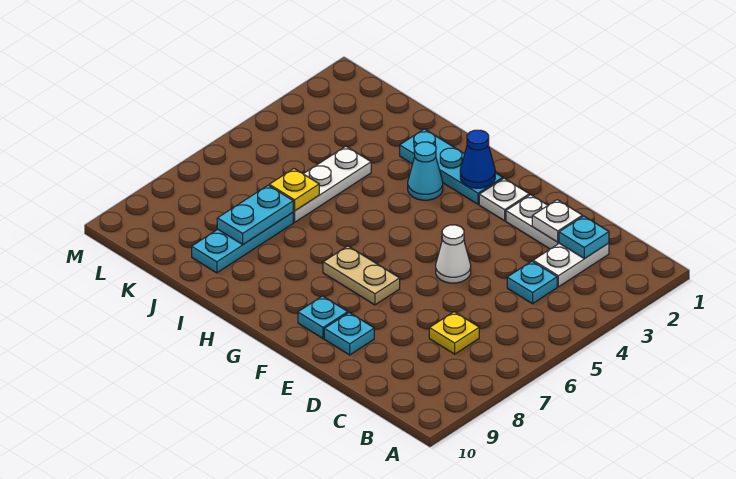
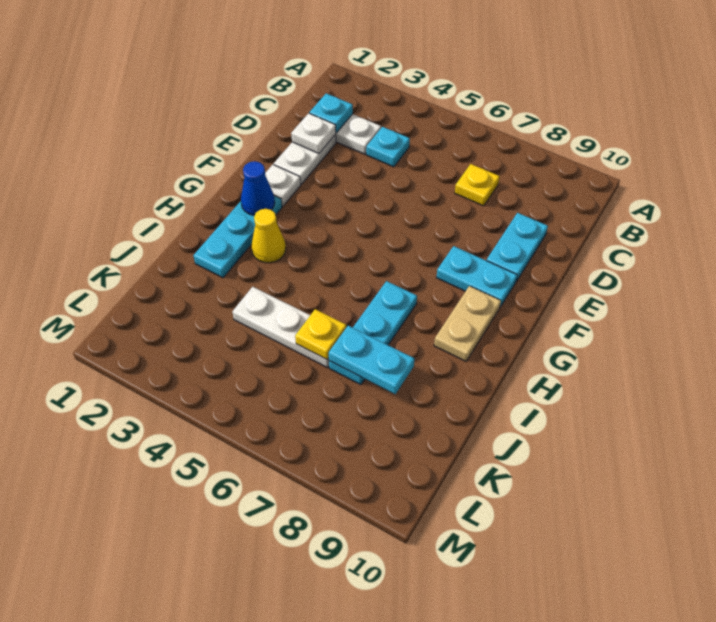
white cone E5 level 1 -> none
cyan plate E9 level 1 -> cyan plate D9:E9 level 1
tan plate F7:G7 level 1 -> tan plate G9:H9 level 1
cyan plate F9 level 1 -> cyan plate F8:F9 level 1
cyan cone H3 level 1 -> yellow cone H3 level 1
cyan plate J7:J9 level 1 -> cyan plate H7:J7 level 1

